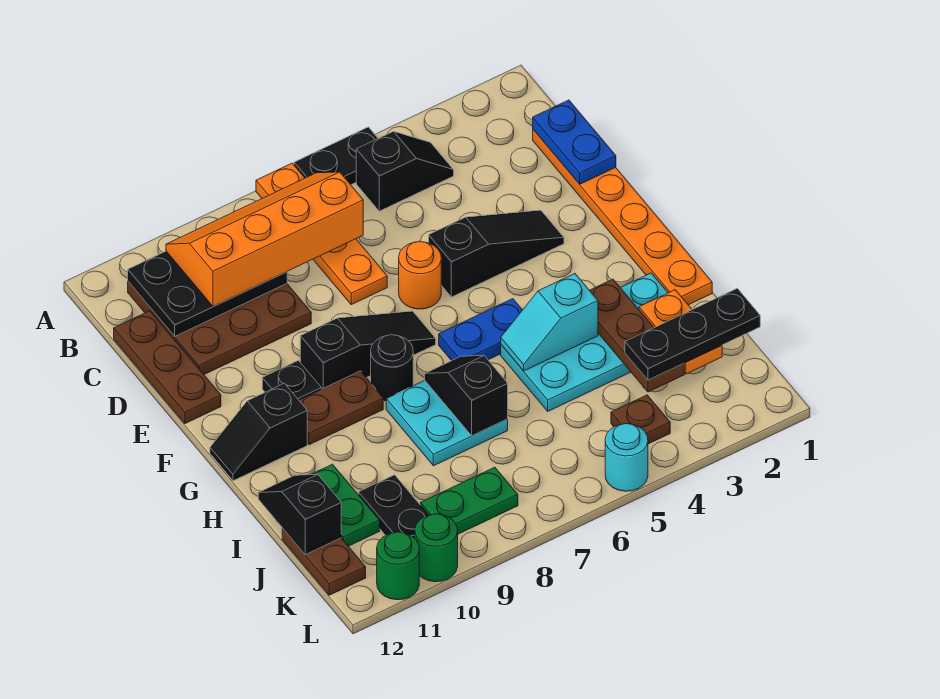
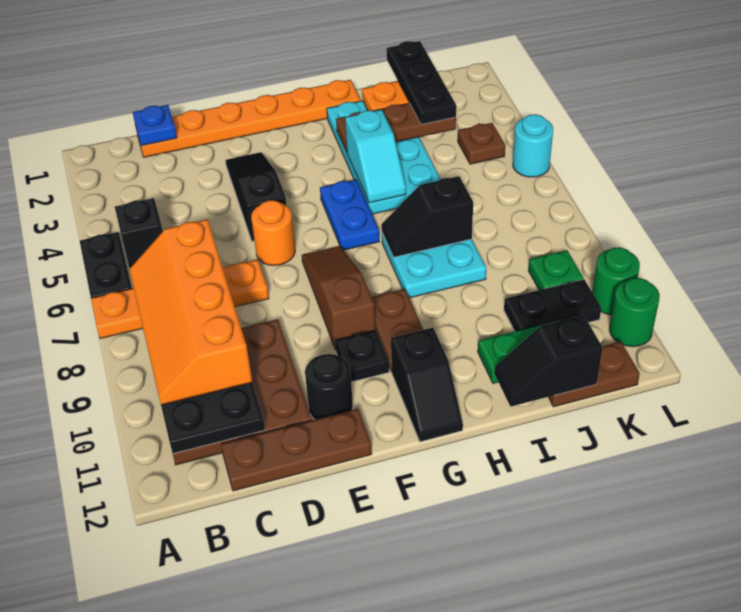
blue plate C1:D1 level 2 -> blue plate C1 level 2
black slope F7:F9 level 1 top 9 -> brown slope F7:F9 level 1 top 9
black round brick G8 level 1 -> black round brick E11 level 1
green plate K8:K9 level 1 -> green plate K9 level 1

